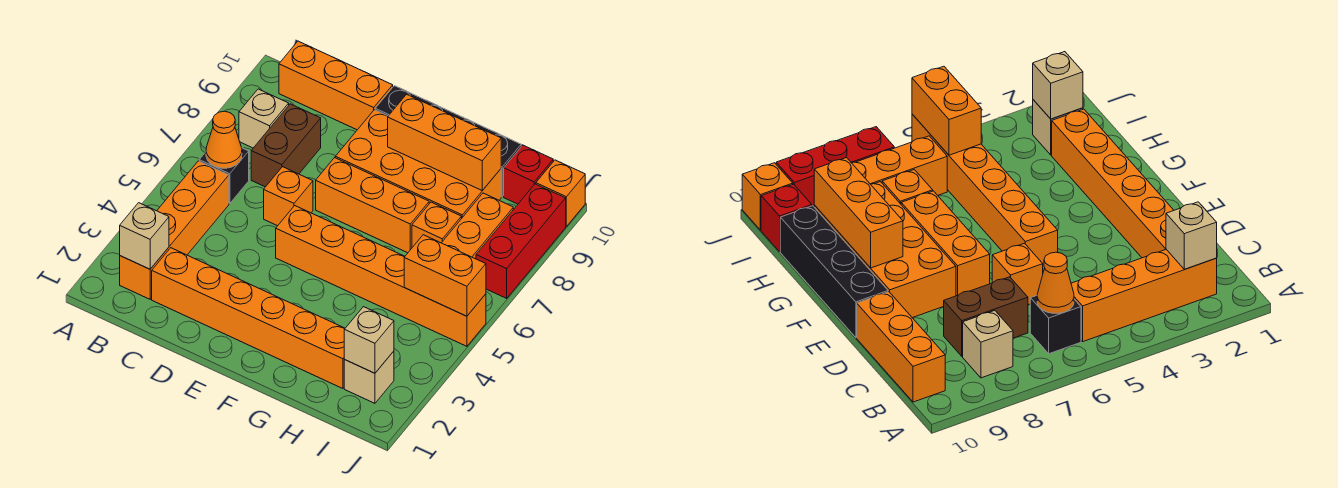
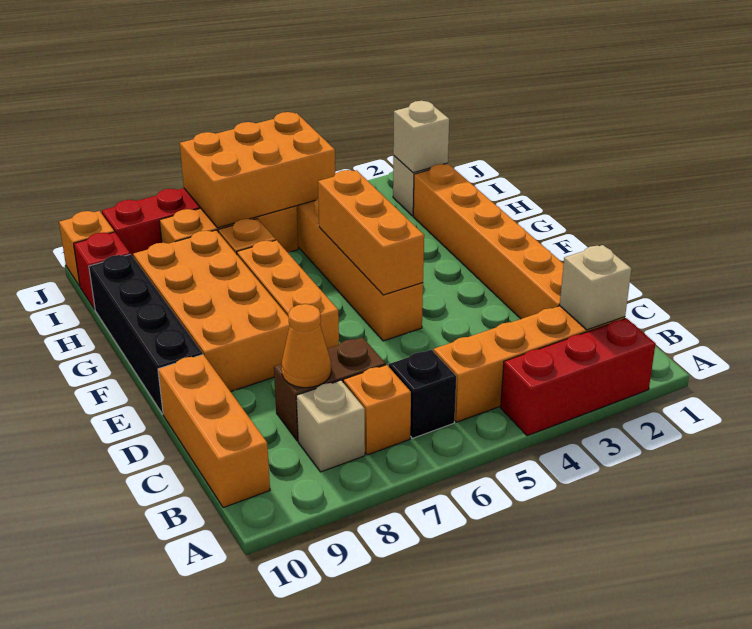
none -> red brick A2:A4 level 1
orange cone B6 level 2 -> orange cone C8 level 2
orange brick D6 level 1 -> orange brick B7 level 1
orange brick F9:H9 level 2 -> orange brick E5:G5 level 2
orange brick I5:J5 level 2 -> orange brick I5:J7 level 2

